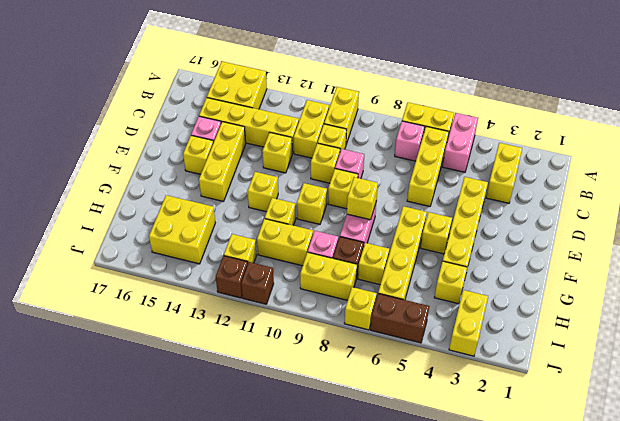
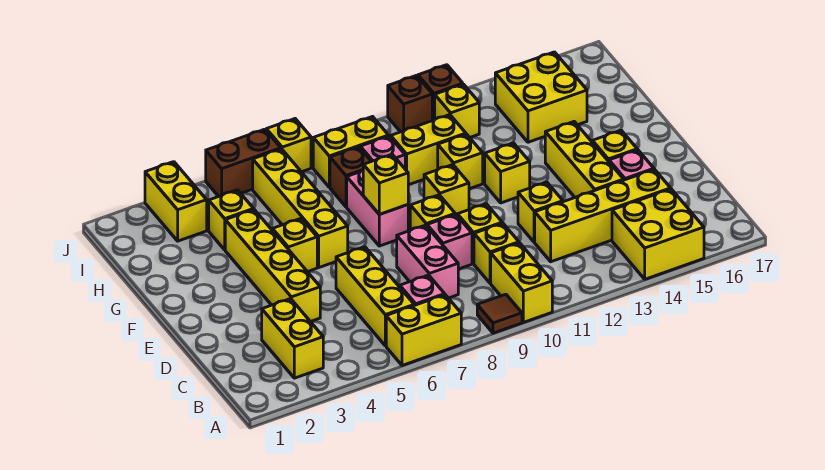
pink brick A5:B5 level 1 -> pink brick C8:D8 level 1
none -> brown tile A9 level 1
yellow brick B11:C11 level 1 -> none
yellow brick H7 level 1 -> none

